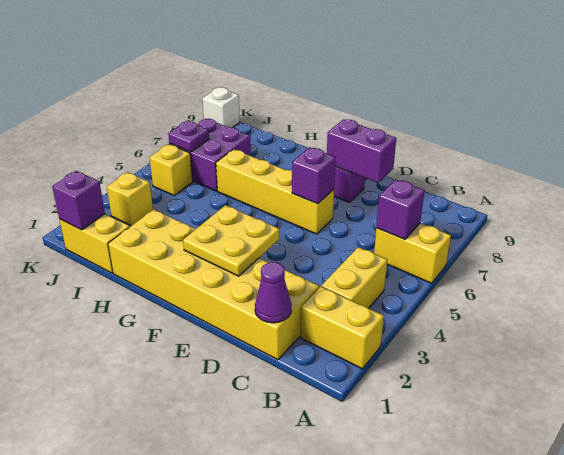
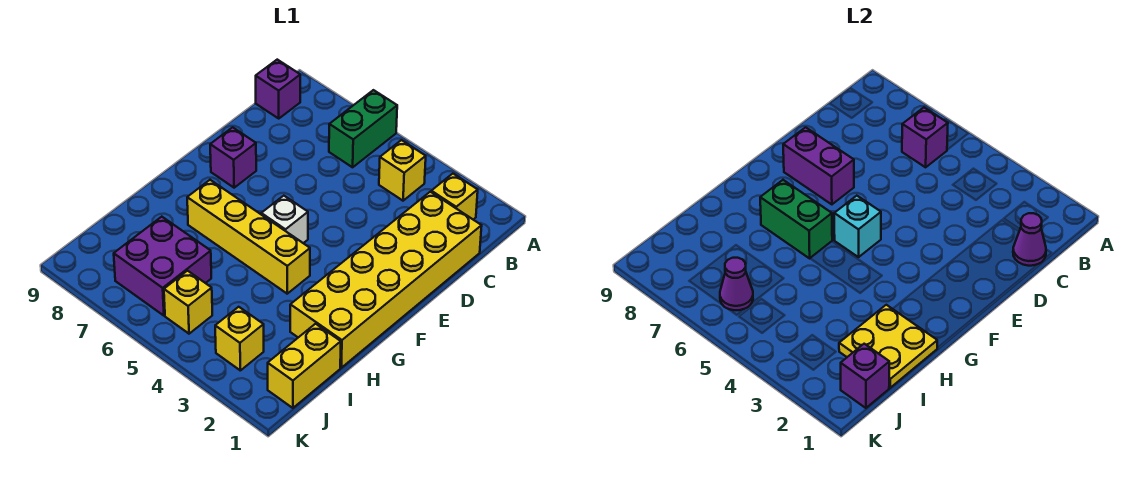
yellow brick A2:B2 level 1 -> yellow brick B2 level 1
yellow brick A6:B6 level 1 -> green brick A6:B6 level 1
yellow brick B3:B4 level 1 -> yellow brick B4 level 1
purple brick D8:E8 level 2 -> purple brick E7:E8 level 2
yellow plate E2:F3 level 2 -> yellow plate H1:I2 level 2
yellow brick E6:H6 level 1 -> yellow brick G4:G7 level 1
purple brick E6 level 2 -> purple brick B9 level 1
none -> cyan brick F5 level 2
none -> green brick G6:G7 level 2
purple plate J6 level 2 -> purple cone J6 level 2
white brick K9 level 1 -> white brick F5 level 1

